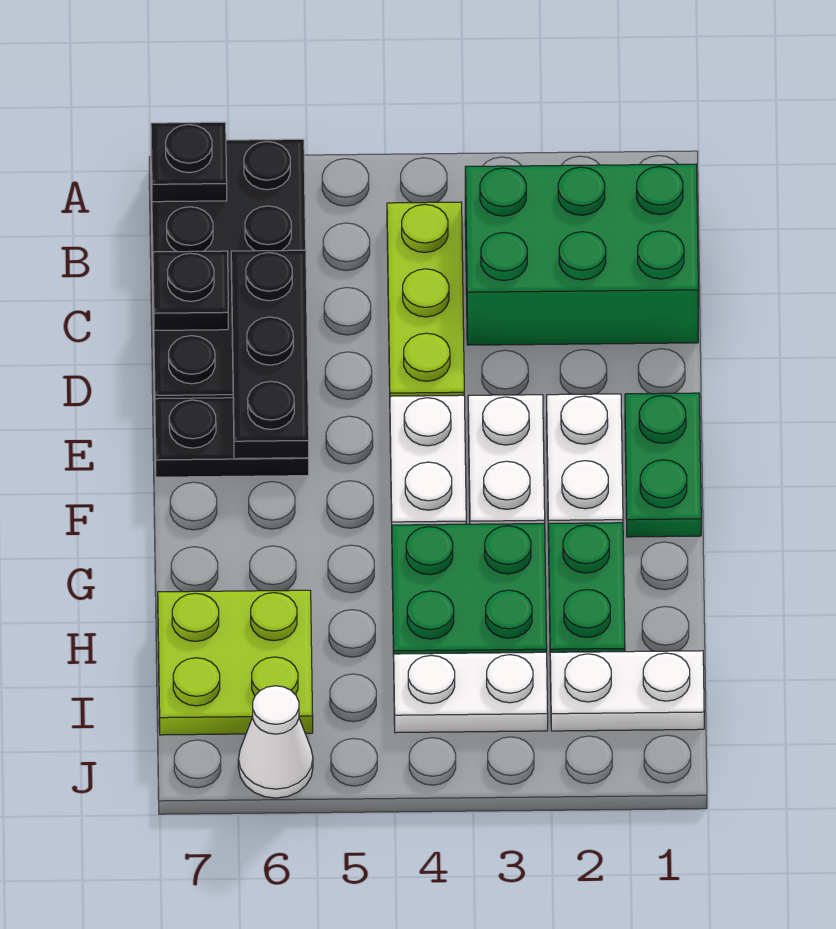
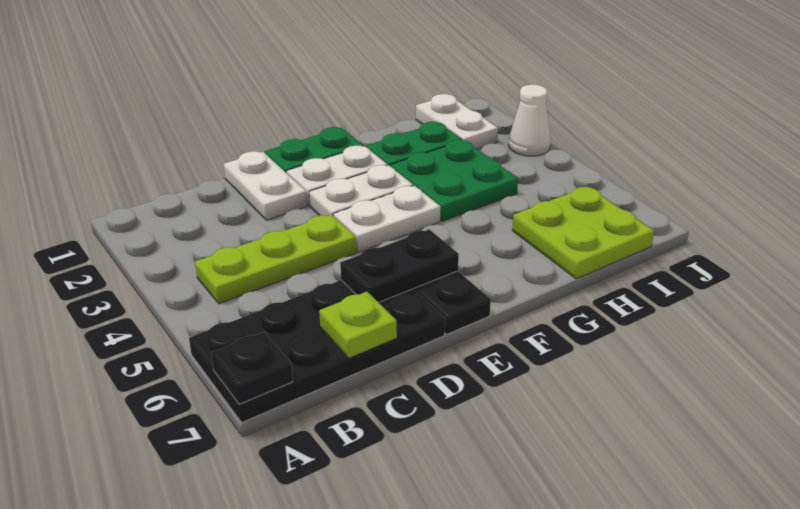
green brick B1:C3 level 1 -> none
black plate C6:E6 level 2 -> black plate D6:E6 level 2
black plate C7 level 2 -> lime plate C7 level 2
white plate I3:I4 level 1 -> white plate D1:D2 level 1
white cone J6 level 1 -> white cone J3 level 1

